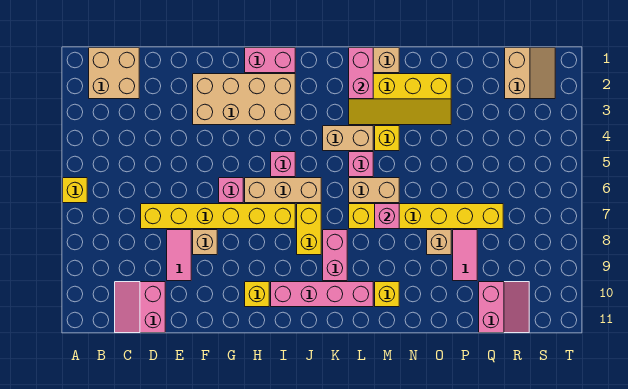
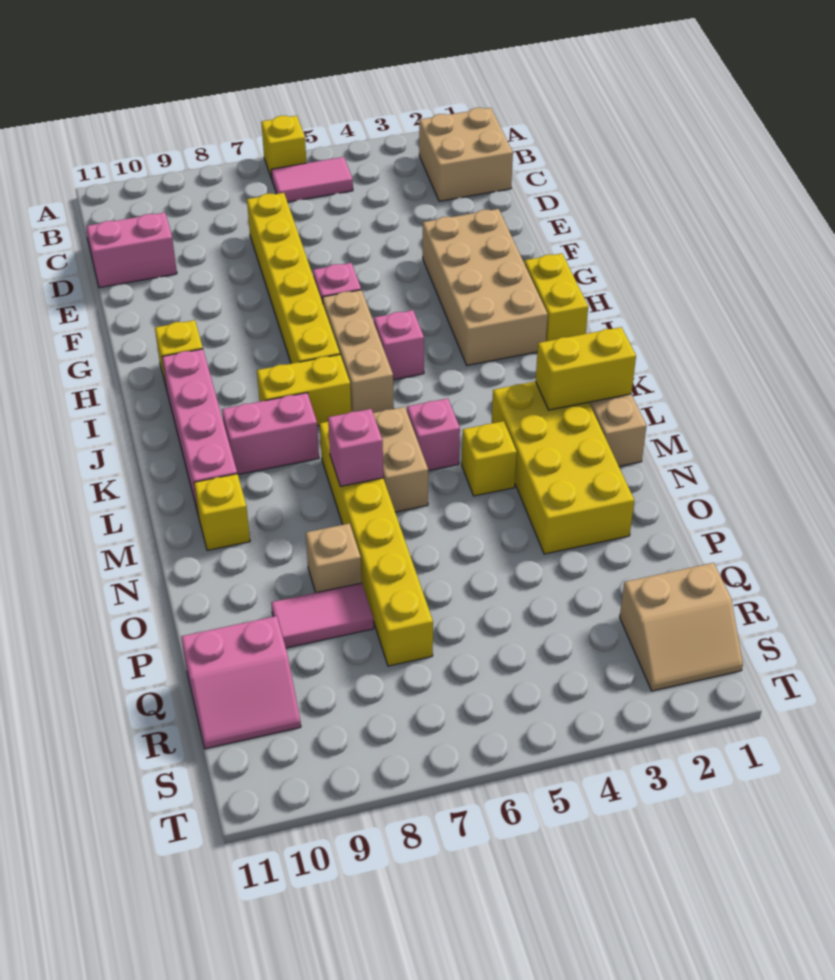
pink tile E8:E9 level 1 -> pink tile B5:B6 level 1
tan brick F8 level 1 -> none
pink brick H1:I1 level 1 -> yellow brick H1:I1 level 1
tan brick K4:L4 level 1 -> none
pink brick L1:L2 level 2 -> yellow brick L1:L2 level 2
yellow slope L2:O3 level 1 top 2 -> yellow brick L2:O3 level 1

